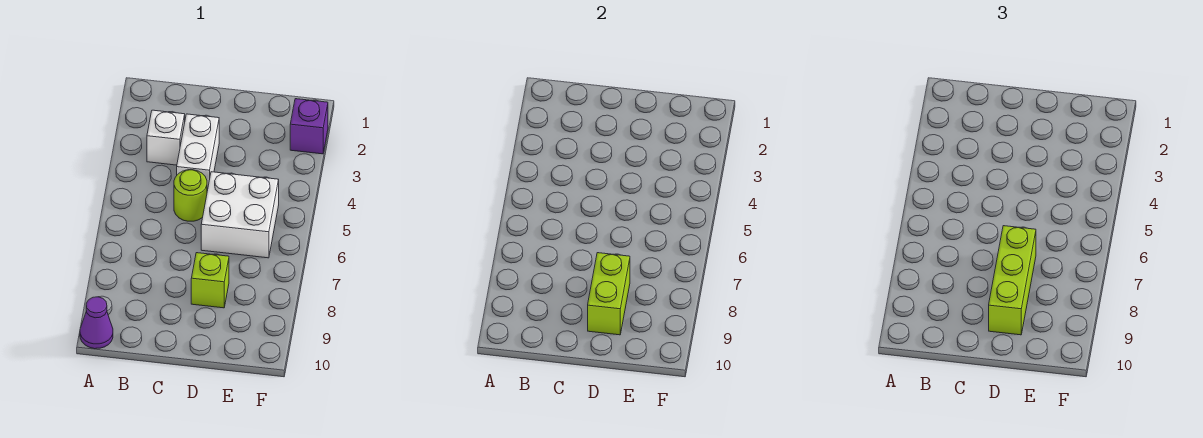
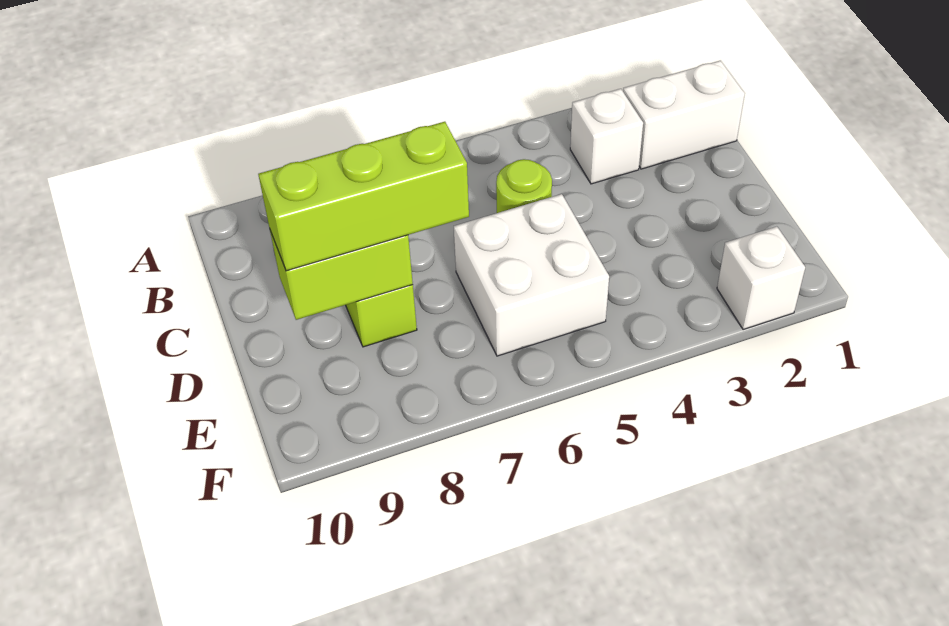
purple cone A10 level 1 -> none
white brick C3:C4 level 1 -> white brick B1:B2 level 1
purple brick F2 level 1 -> white brick F2 level 1

